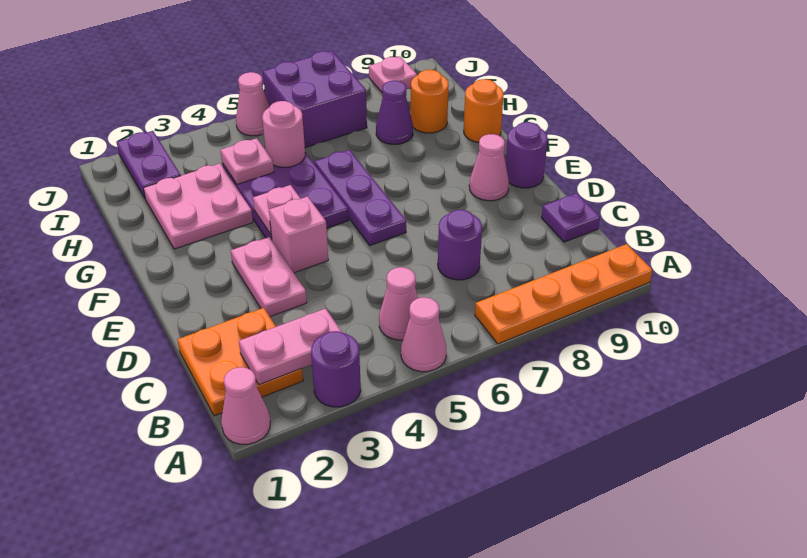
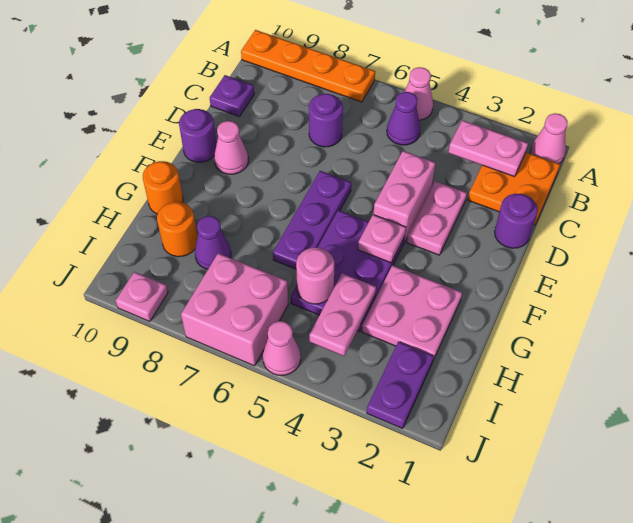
purple round brick A3 level 1 -> purple round brick D1 level 1
pink cone B5 level 1 -> purple cone B5 level 1
pink brick E4 level 1 -> pink brick D4:E4 level 1
pink plate H4 level 2 -> pink plate H4:I4 level 2
purple brick I6:J7 level 1 -> pink brick I6:J7 level 1

